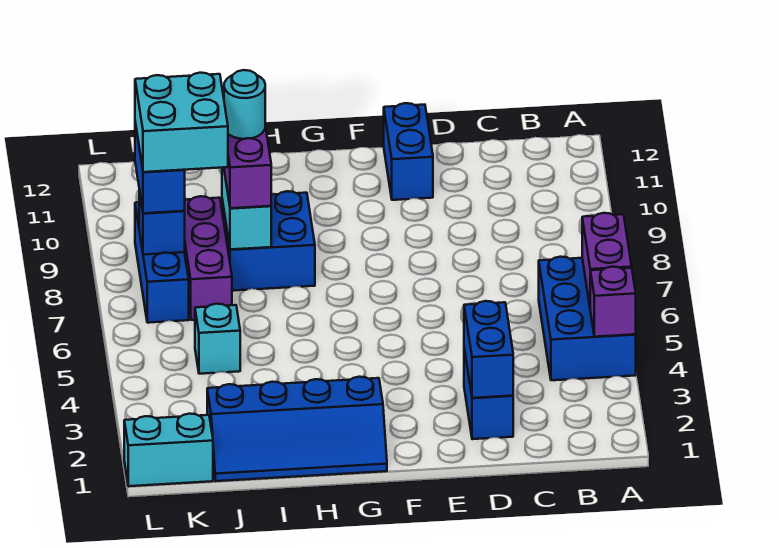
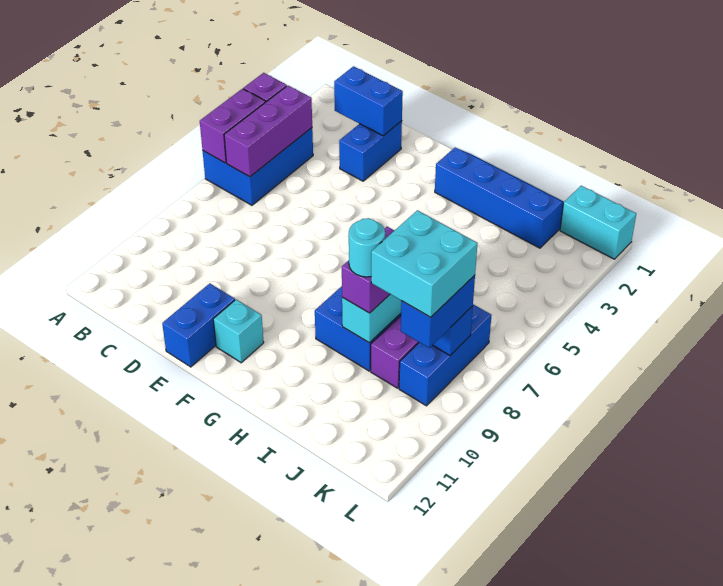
none -> purple brick B4:B6 level 2
blue brick D2:D3 level 2 -> blue brick C2:D2 level 2
cyan brick J5 level 1 -> cyan brick F11 level 1

